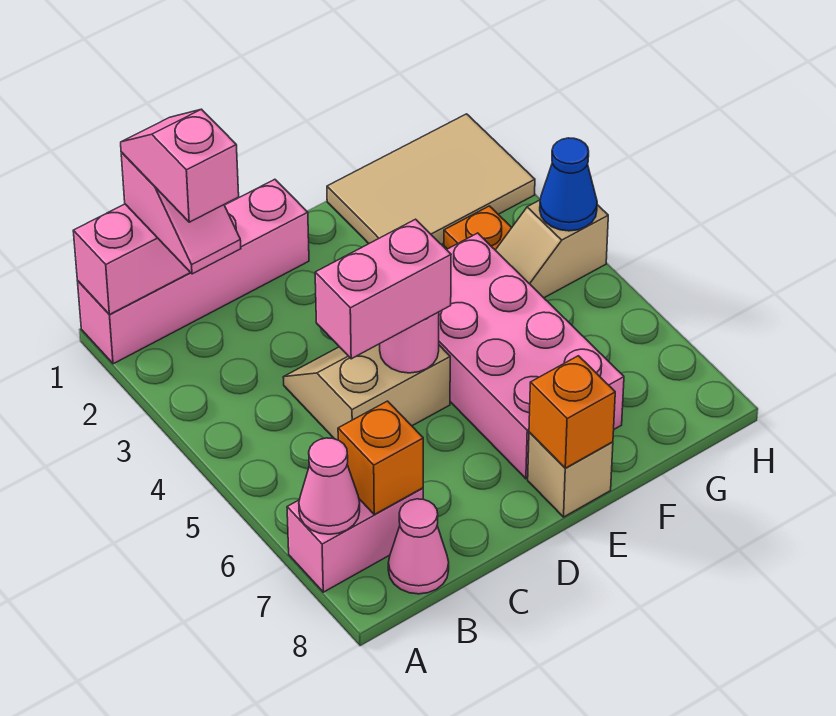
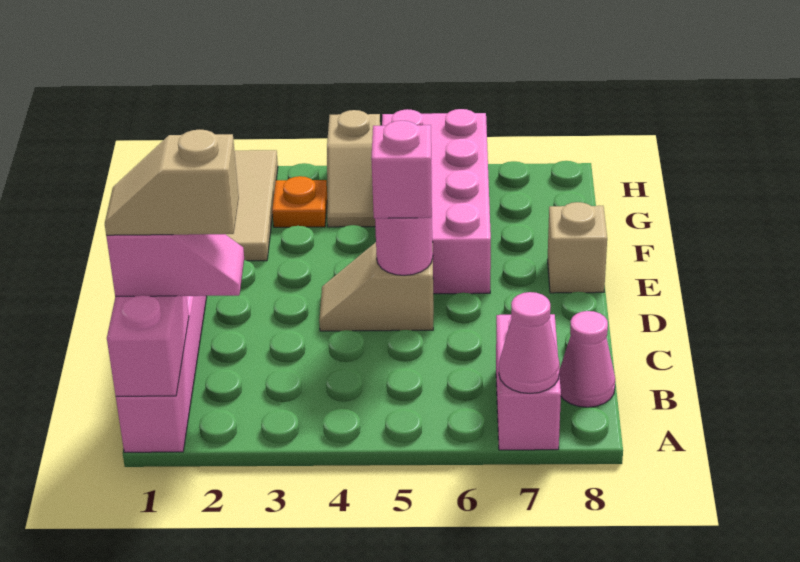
pink slope B1:B2 level 4 top 2 -> tan slope B1:B2 level 4 top 2
orange brick B7 level 2 -> none
tan slope C4:D5 level 1 top 5 -> tan slope D4:D5 level 1 top 5
pink brick C5:D5 level 3 -> pink brick D5 level 3
pink brick E4:F7 level 1 -> pink brick E5:H6 level 1
orange brick E8 level 2 -> none
blue cone H4 level 2 -> none

